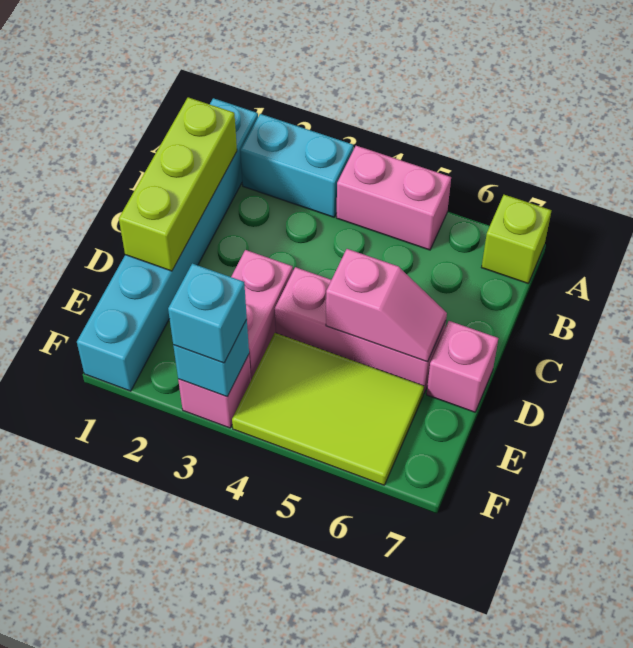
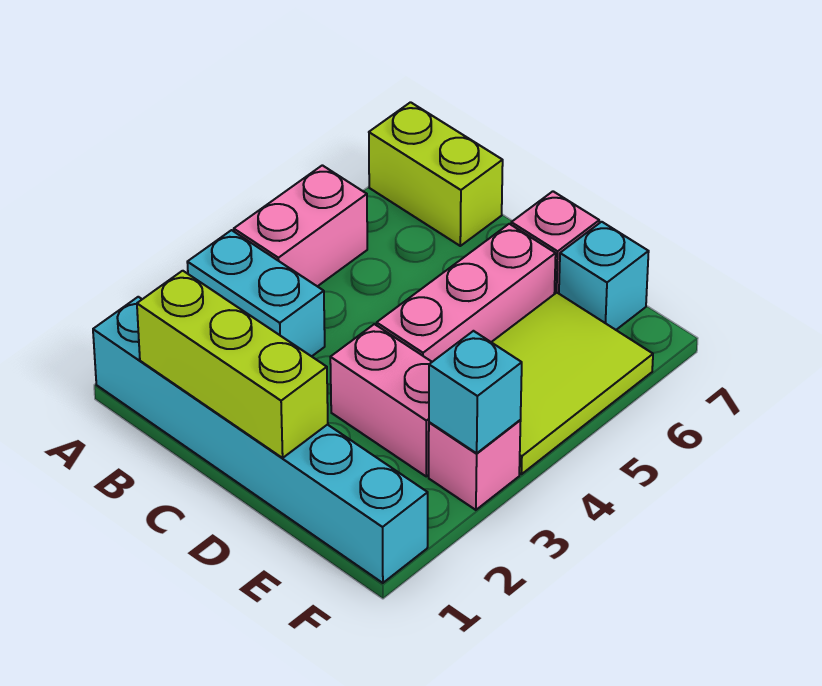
cyan brick A2:A3 level 1 -> cyan brick A3:B3 level 1
lime brick A7 level 1 -> lime brick A7:B7 level 1
pink slope D5:D6 level 2 top 5 -> none
cyan brick F3 level 3 -> cyan brick E7 level 1

